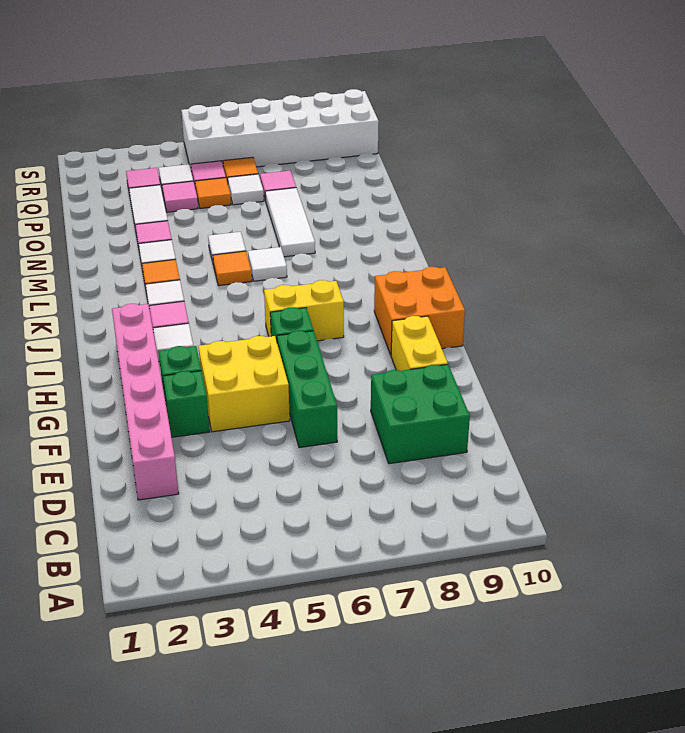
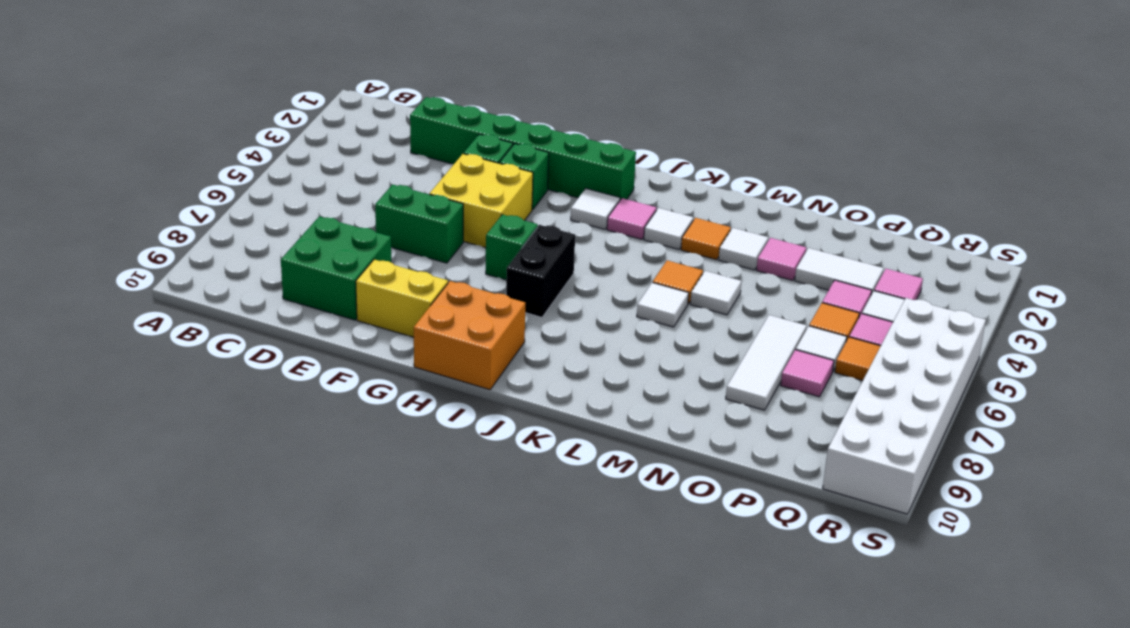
pink brick D2:I2 level 1 -> green brick D2:I2 level 1
green brick E6:G6 level 1 -> green brick E6:F6 level 1
yellow brick I6:I7 level 1 -> black brick I6:I7 level 1
white tile M7:O7 level 1 -> white tile O6:O8 level 1

